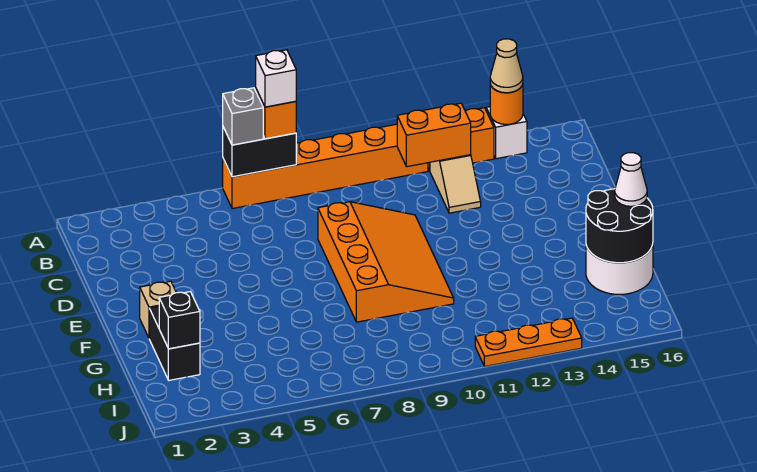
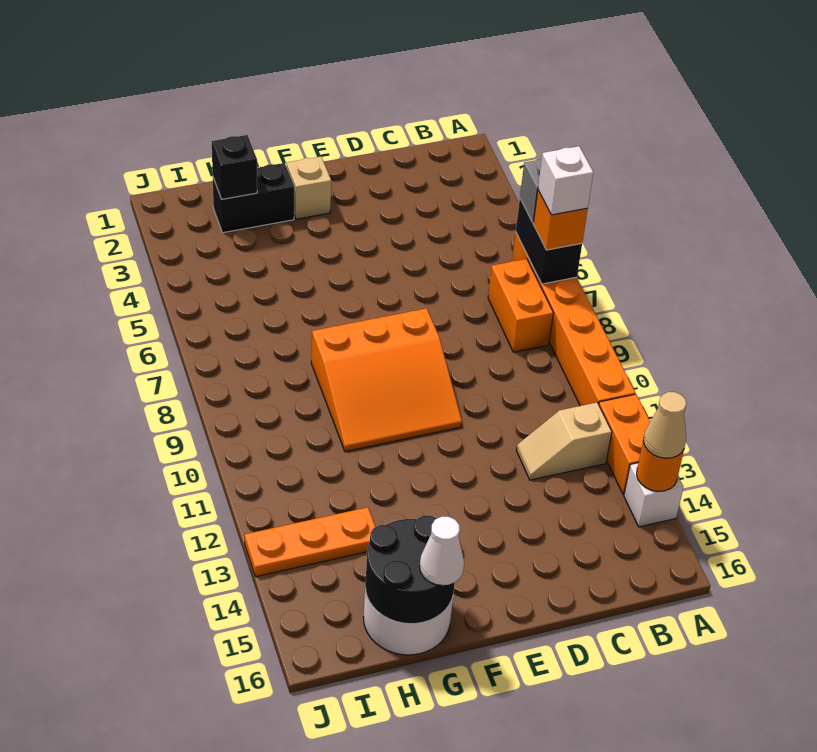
orange brick B11:B12 level 2 -> orange brick B7:B8 level 1
orange slope D8:G10 level 1 top 8 -> orange slope E8:G10 level 1 top 8
orange plate J11:J13 level 1 -> orange plate H13:J13 level 1

